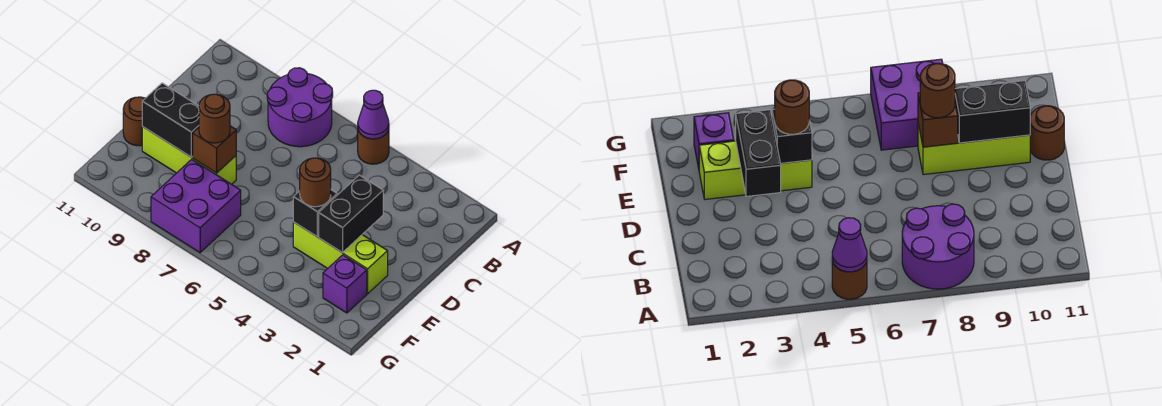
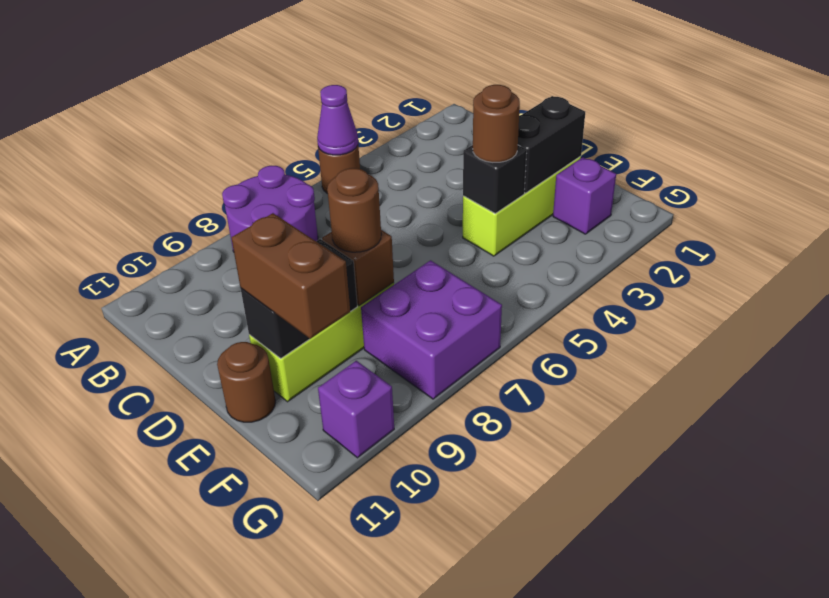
black brick D3:E3 level 2 -> black brick E2:E3 level 2
none -> brown brick E10:F10 level 3
none -> purple brick G10 level 1

